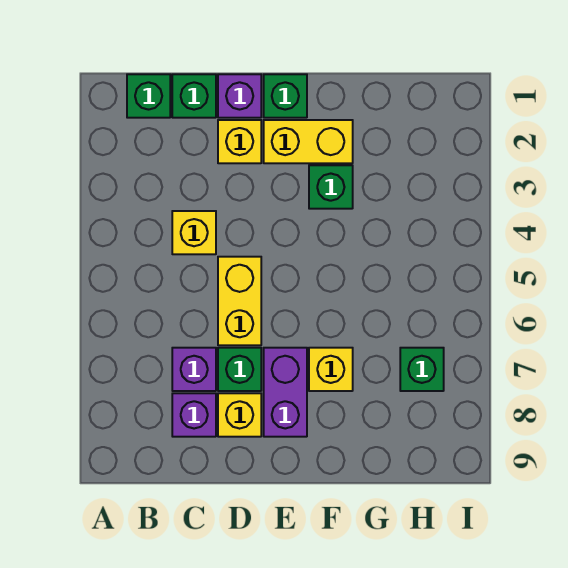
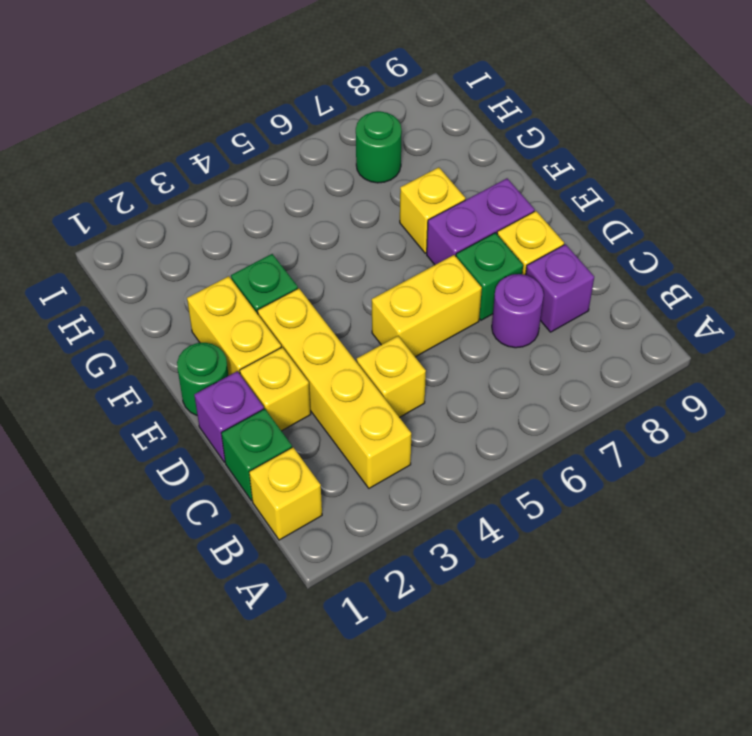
green brick B1 level 1 -> yellow brick B1 level 1
none -> yellow brick B3:E3 level 1
purple brick C7 level 1 -> purple round brick C7 level 1
green brick E1 level 1 -> green round brick E1 level 1
green brick H7 level 1 -> green round brick H7 level 1

